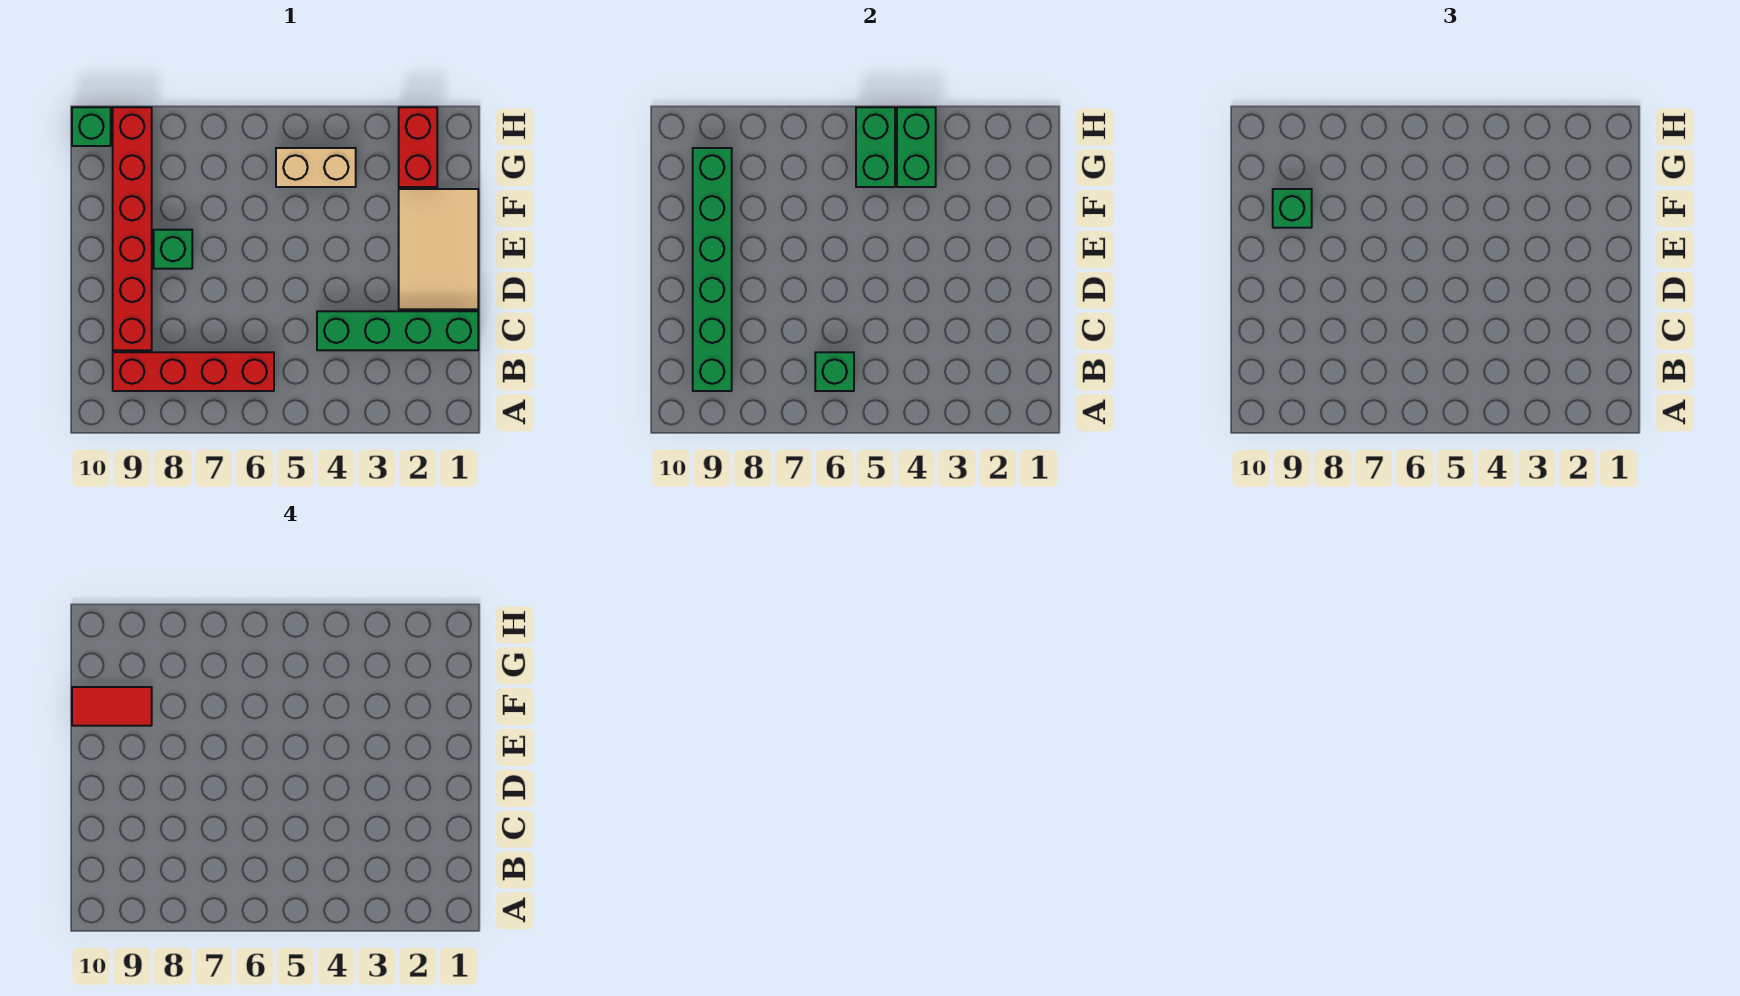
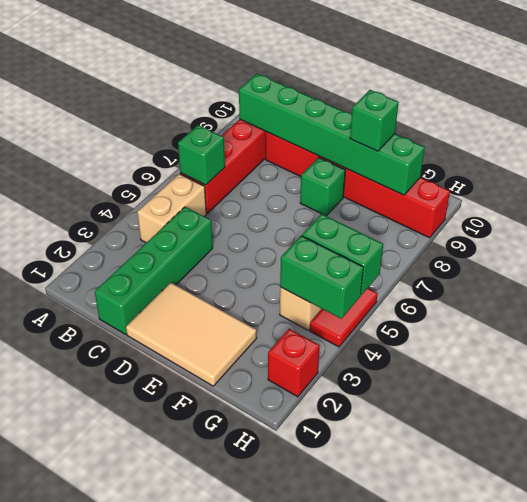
none -> tan brick B4:B5 level 1
red tile F9:F10 level 4 -> red tile H4:H5 level 1
red brick G2:H2 level 1 -> red brick H2 level 1
green brick H10 level 1 -> none

